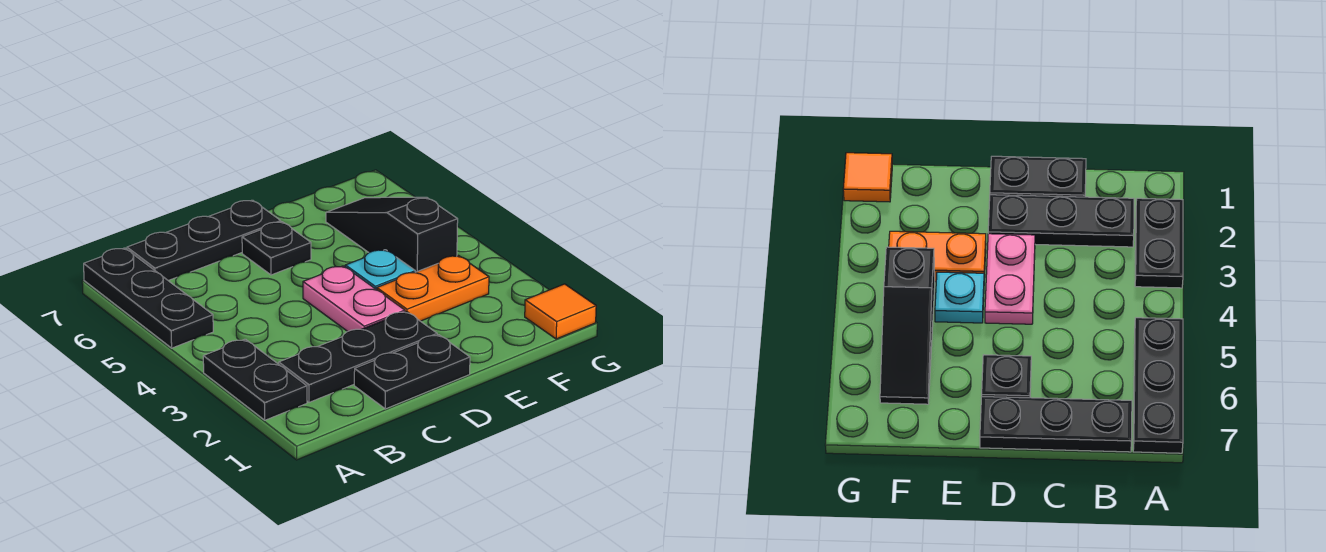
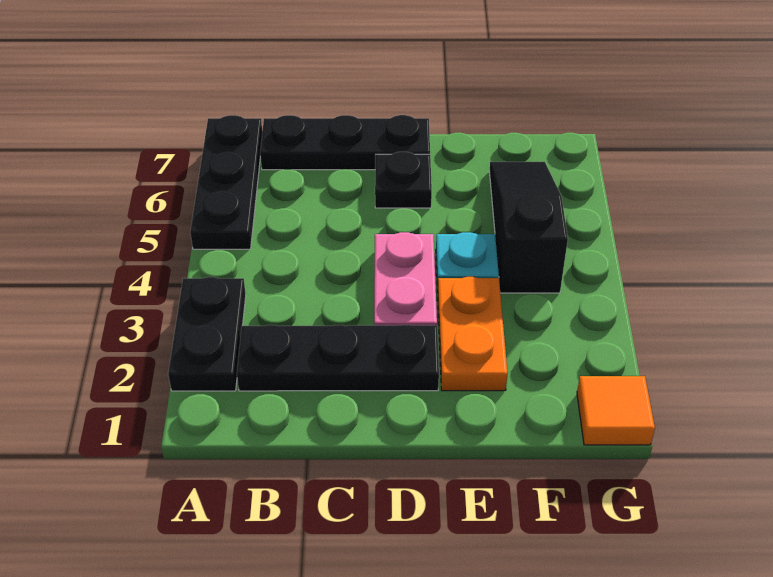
black plate C1:D1 level 1 -> none
orange plate E3:F3 level 1 -> orange plate E2:E3 level 1

